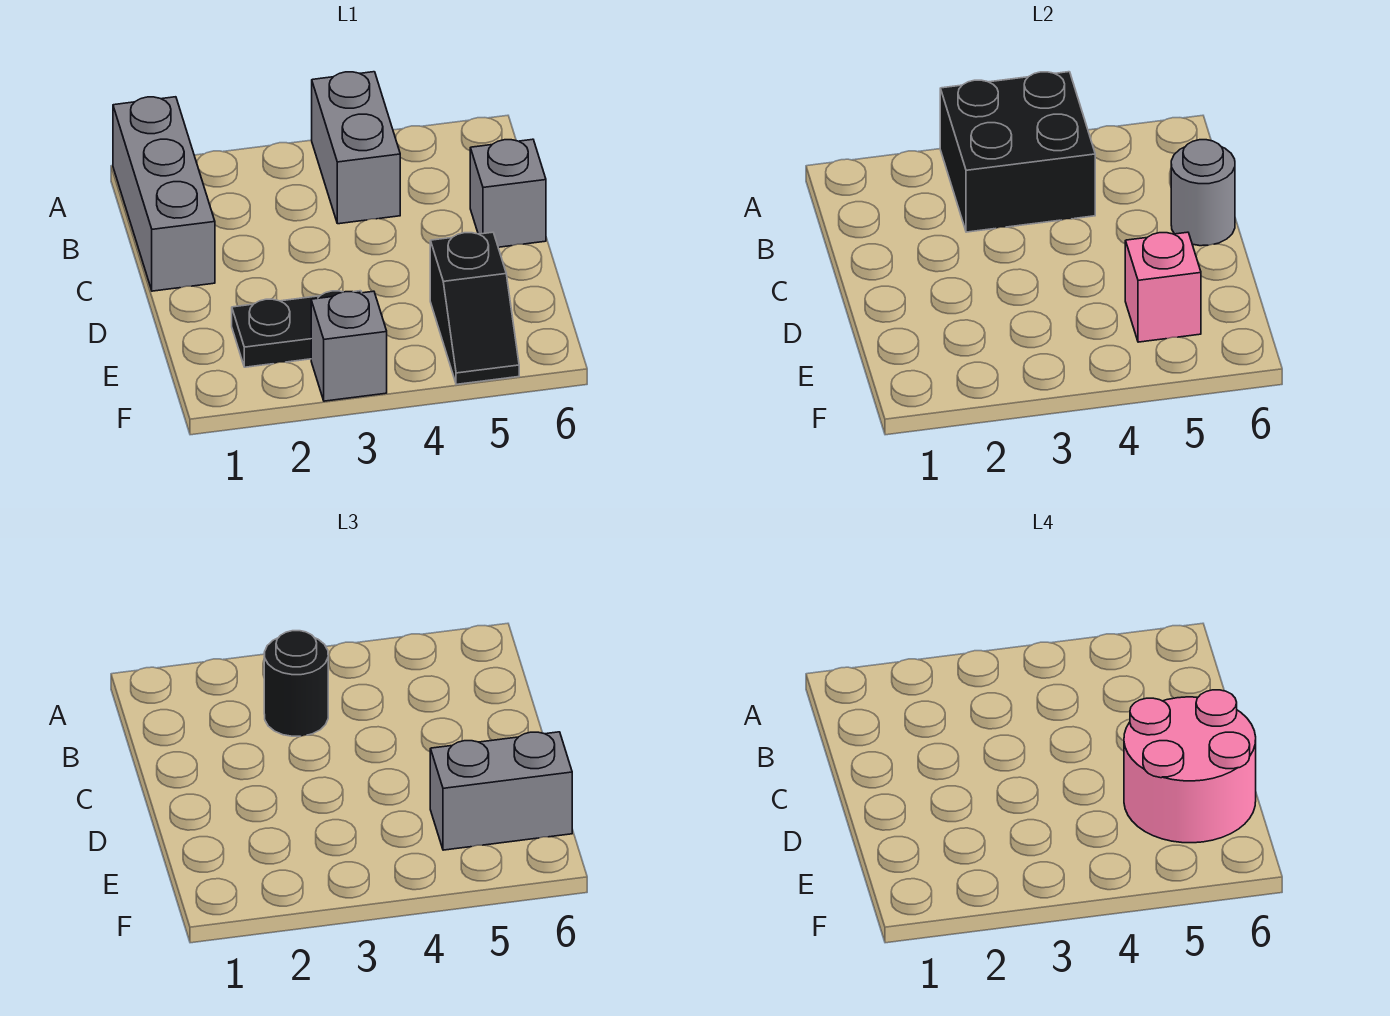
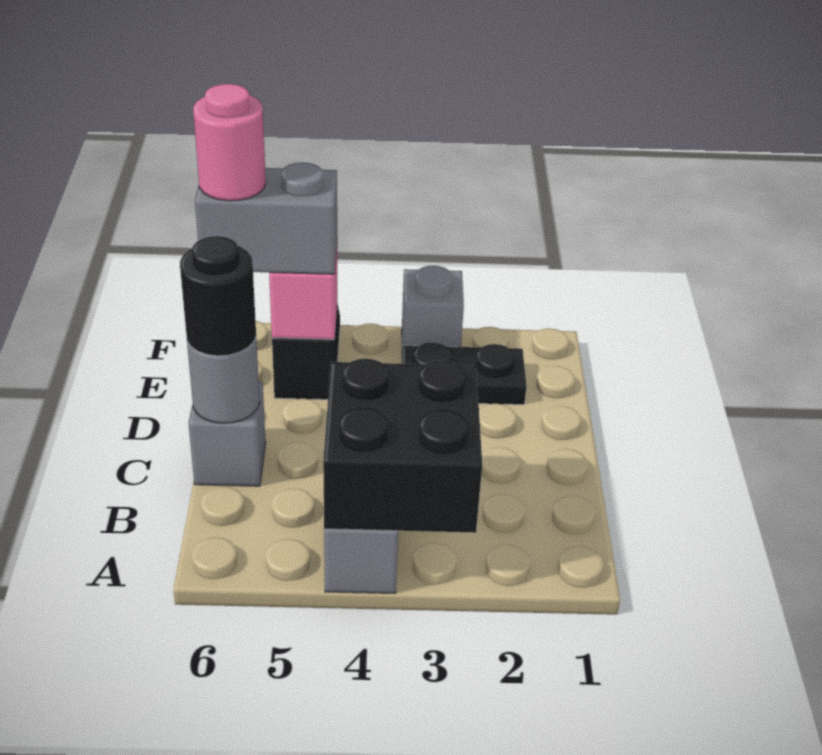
grey brick A1:C1 level 1 -> none
black round brick B3 level 3 -> black round brick C6 level 3
pink round brick D5:E6 level 4 -> pink round brick E6 level 4

